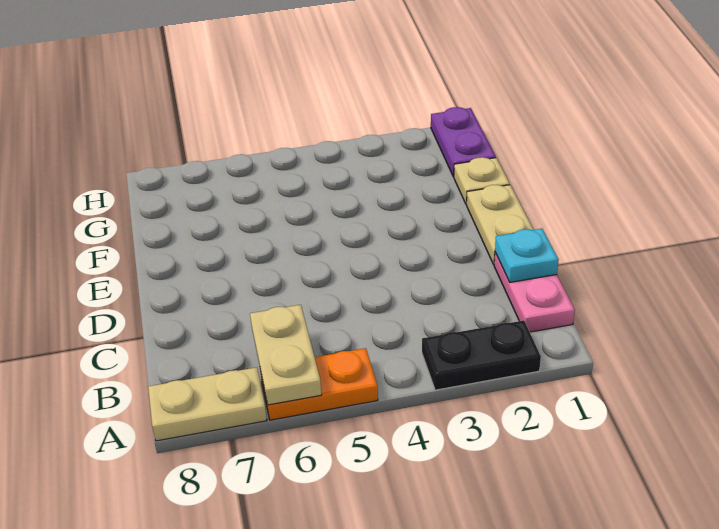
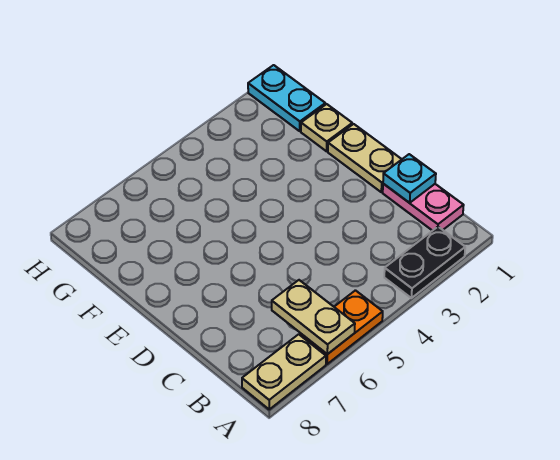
purple plate G1:H1 level 1 -> cyan plate G1:H1 level 1

